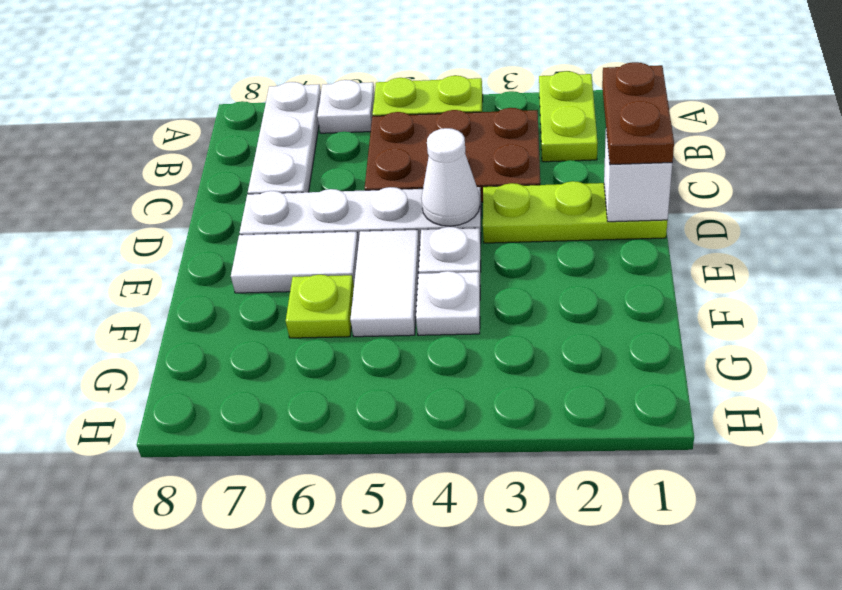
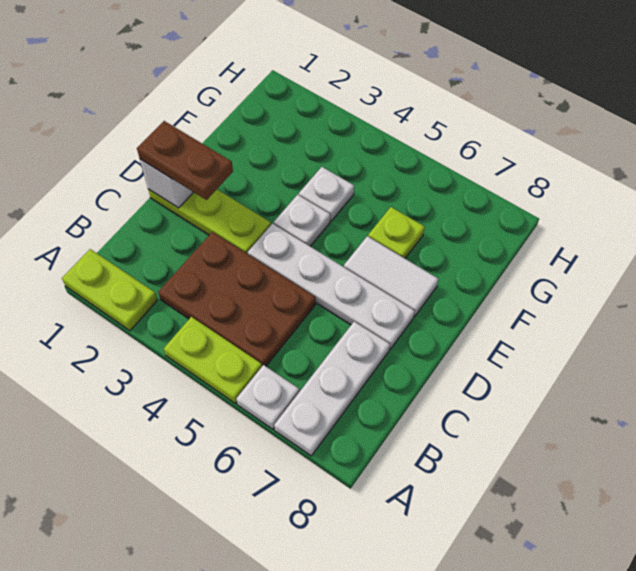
lime plate A2:B2 level 1 -> lime plate A1:A2 level 1
brown plate C1:D1 level 3 -> brown plate D1:D2 level 3
white cone D4 level 2 -> none
white tile E5:F5 level 1 -> none

